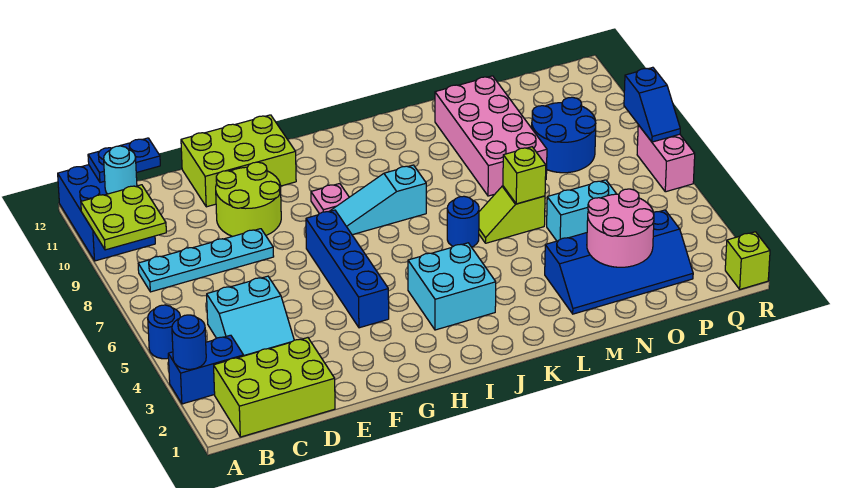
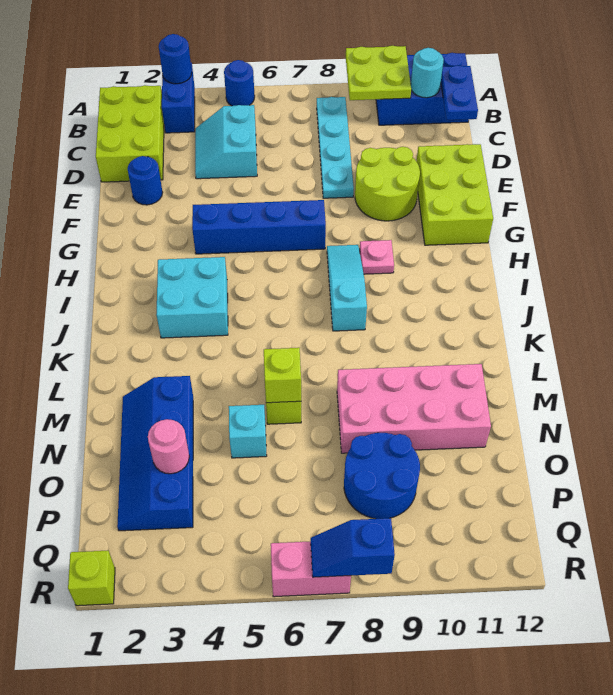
blue round brick K6 level 1 -> blue round brick E2 level 1
pink round brick N2:O3 level 2 -> pink round brick O3 level 2
cyan brick N5:O5 level 1 -> cyan brick N5 level 1

